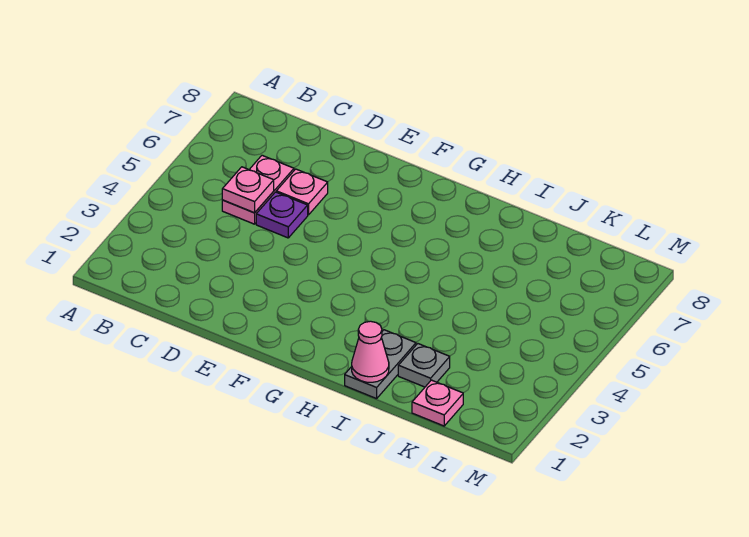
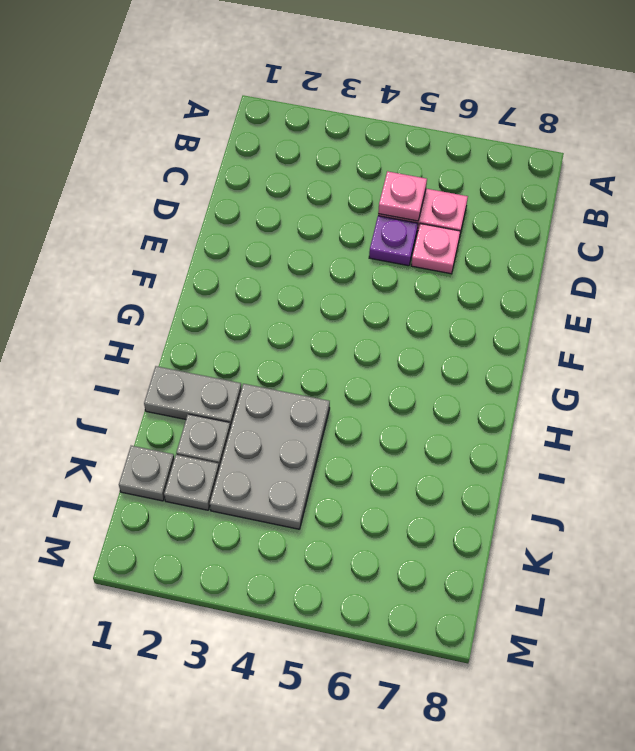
pink cone I1 level 2 -> none
none -> grey plate I3:K4 level 1
pink plate K1 level 1 -> grey plate K1 level 1
none -> grey plate K2 level 1

